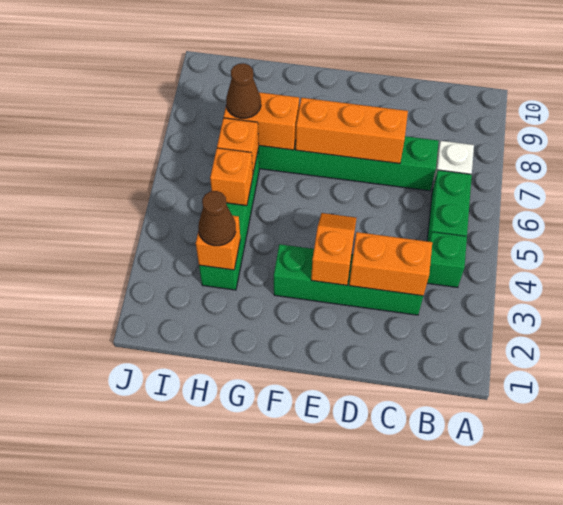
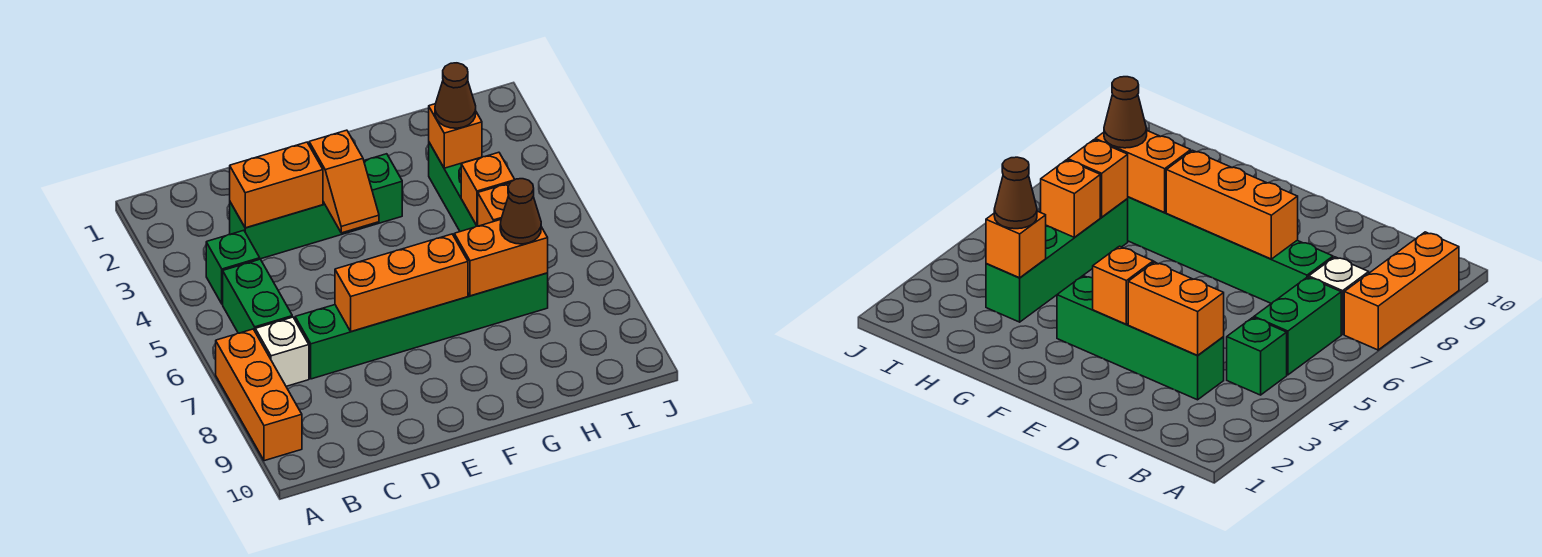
none -> orange brick A7:A9 level 1

